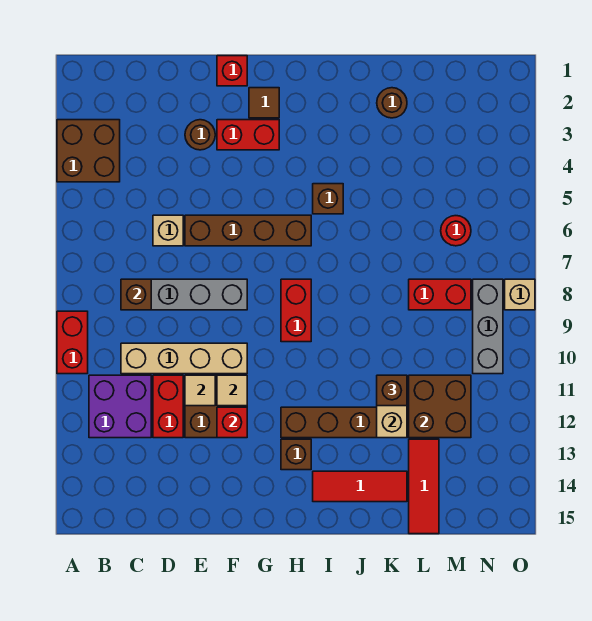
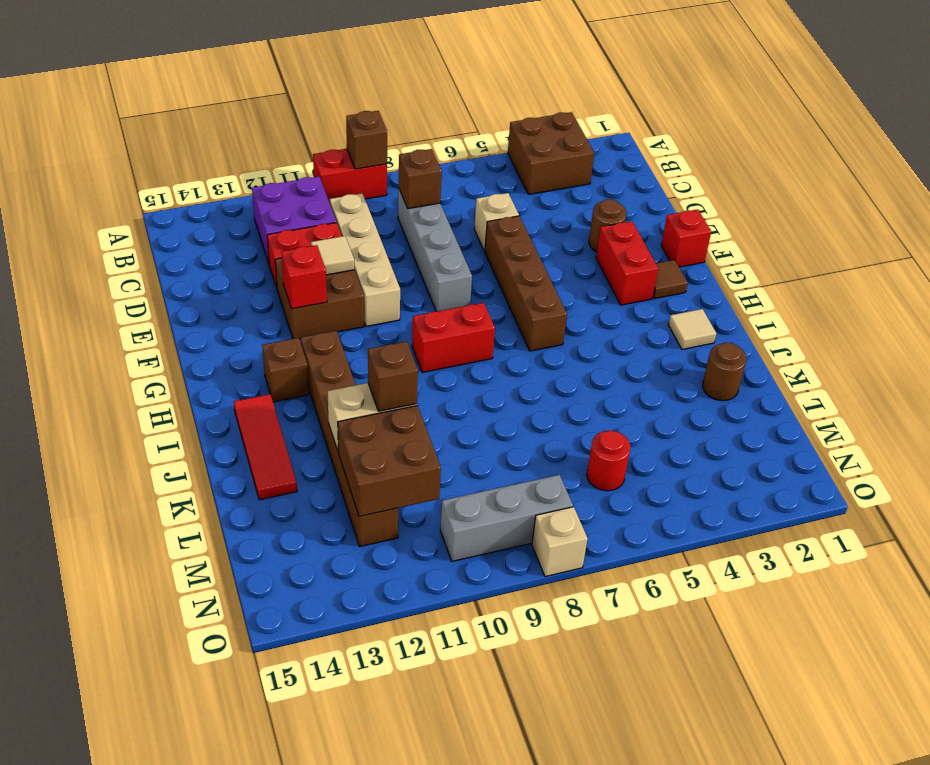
tan tile F11 level 2 -> tan tile I2 level 1
brown brick I5 level 1 -> brown brick A9 level 2
red brick L8:M8 level 1 -> none
red tile L13:L15 level 1 -> none

